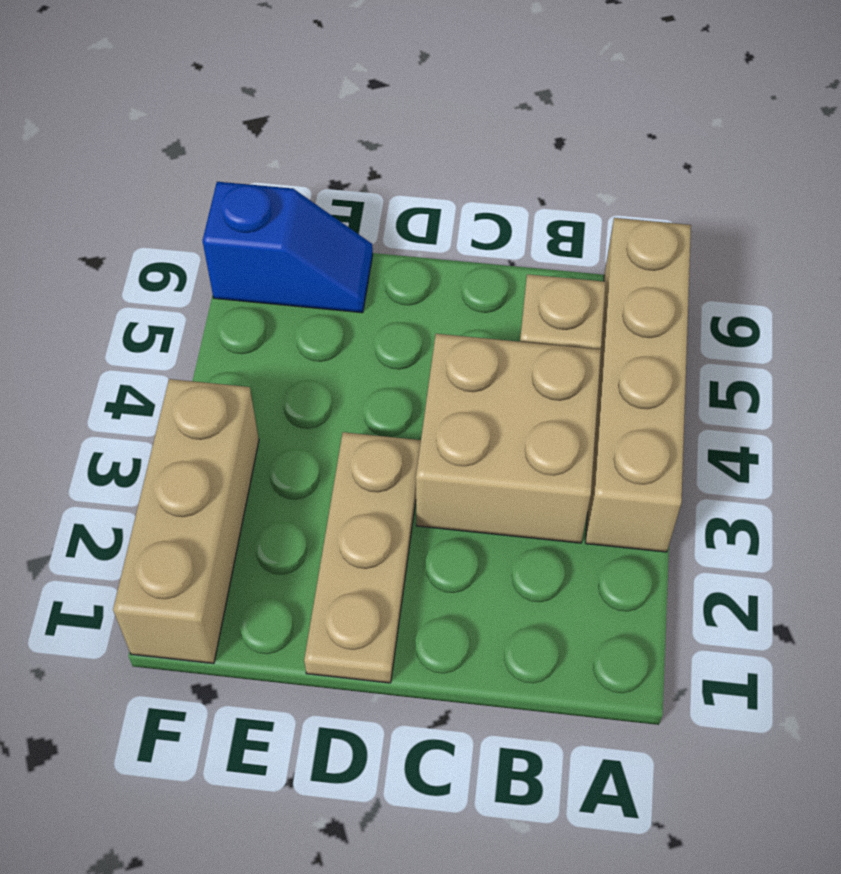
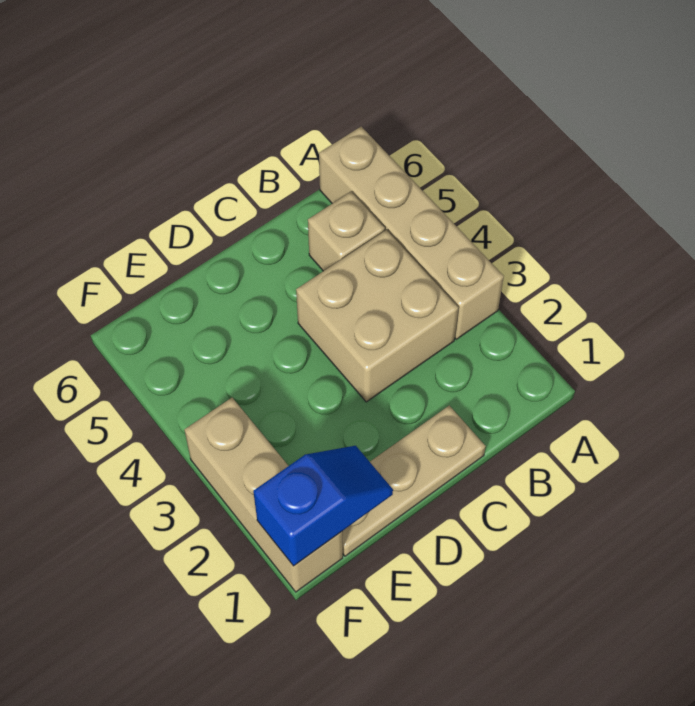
tan plate D1:D3 level 1 -> tan plate C1:E1 level 1
blue slope E6:F6 level 1 top F -> blue slope E1:F1 level 2 top F

